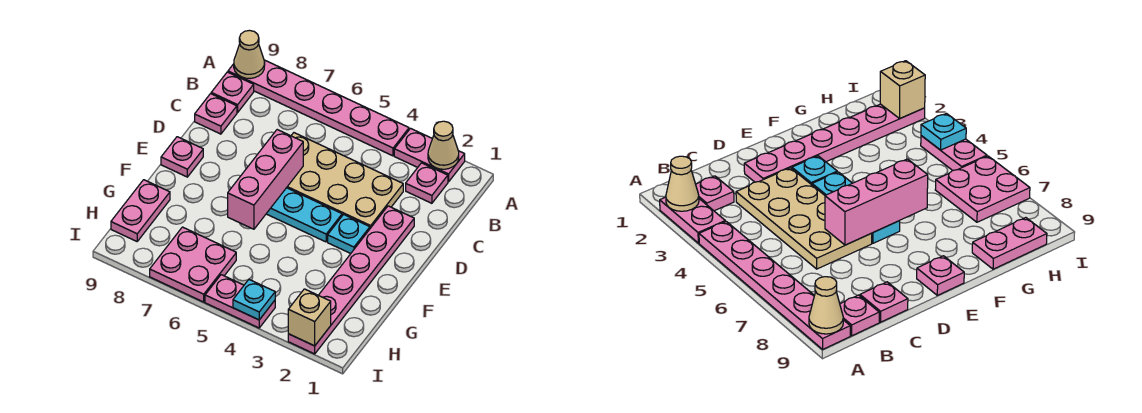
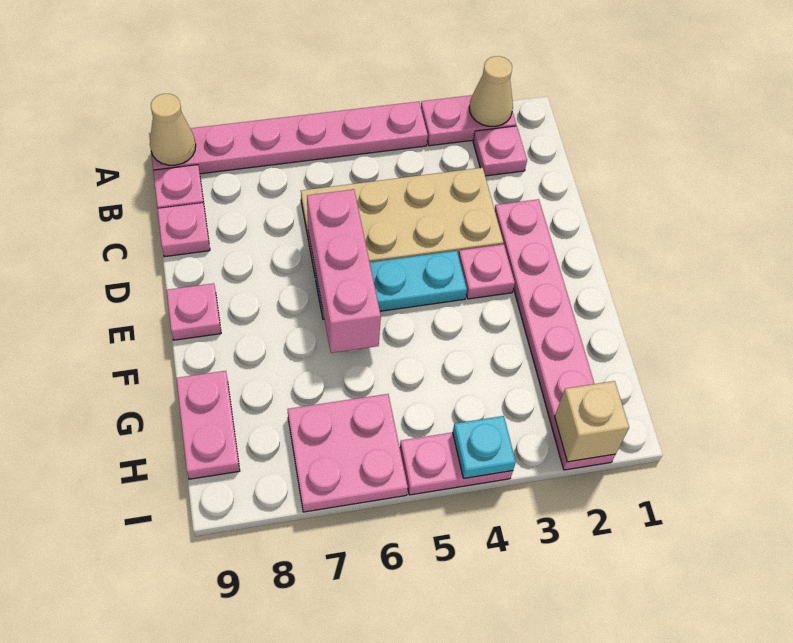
cyan plate E3 level 1 -> pink plate E3 level 1

